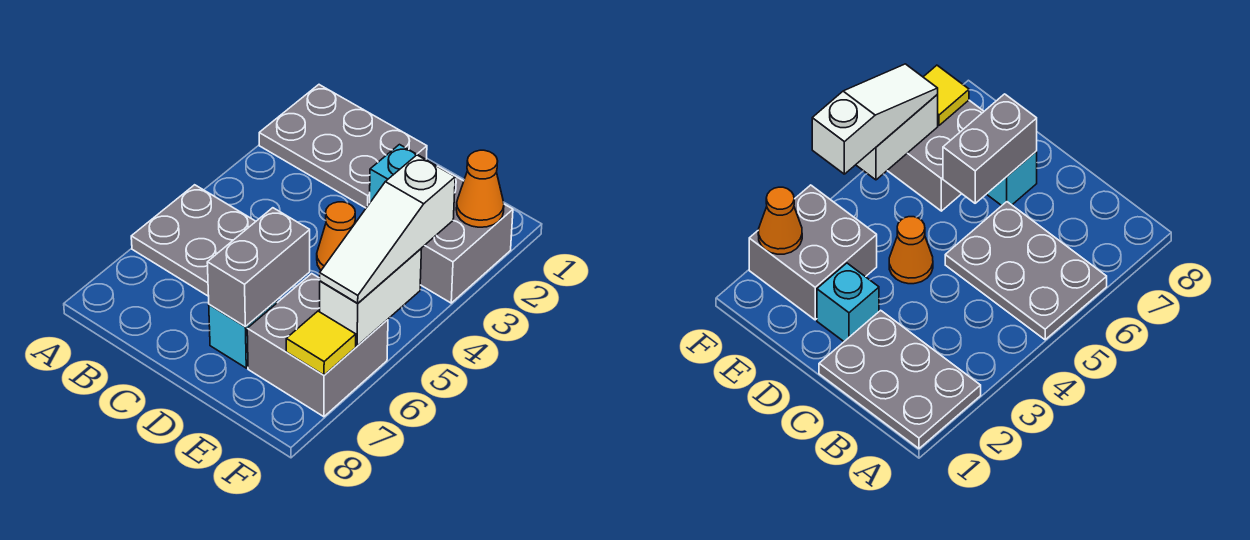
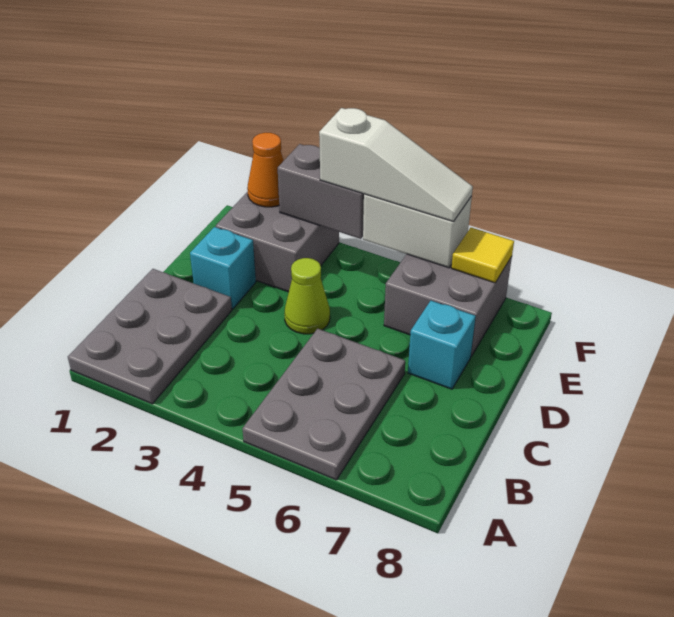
orange cone D4 level 1 -> lime cone D4 level 1
grey brick D6:D7 level 2 -> grey brick F3:F4 level 2

